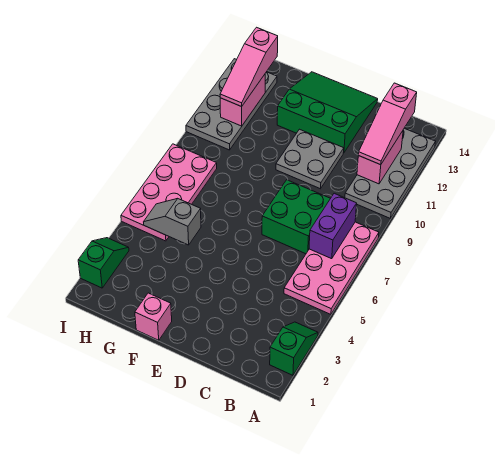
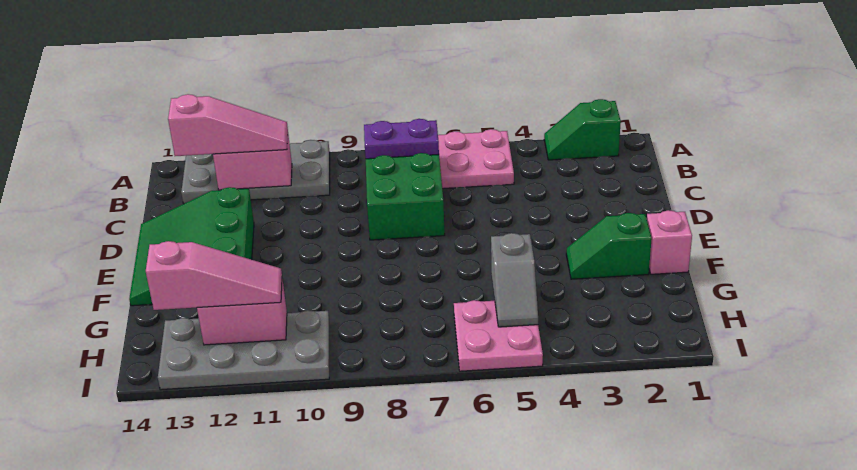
grey plate D10:E11 level 1 -> none
pink plate H5:I8 level 1 -> pink plate H5:I6 level 1
green slope I2:I3 level 1 top 2 -> green slope F2:F3 level 1 top 2

